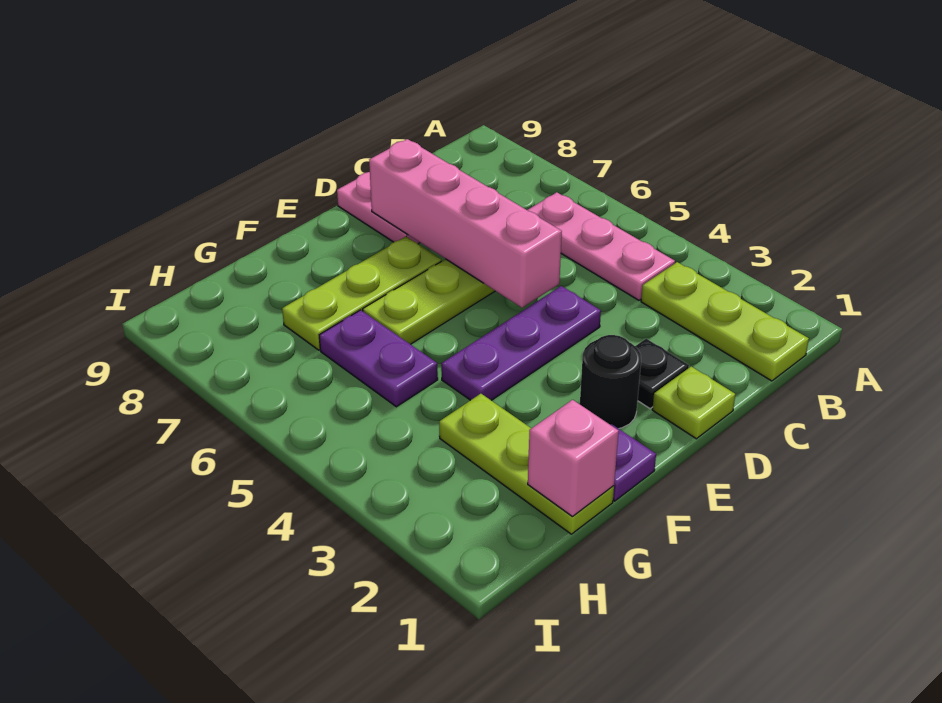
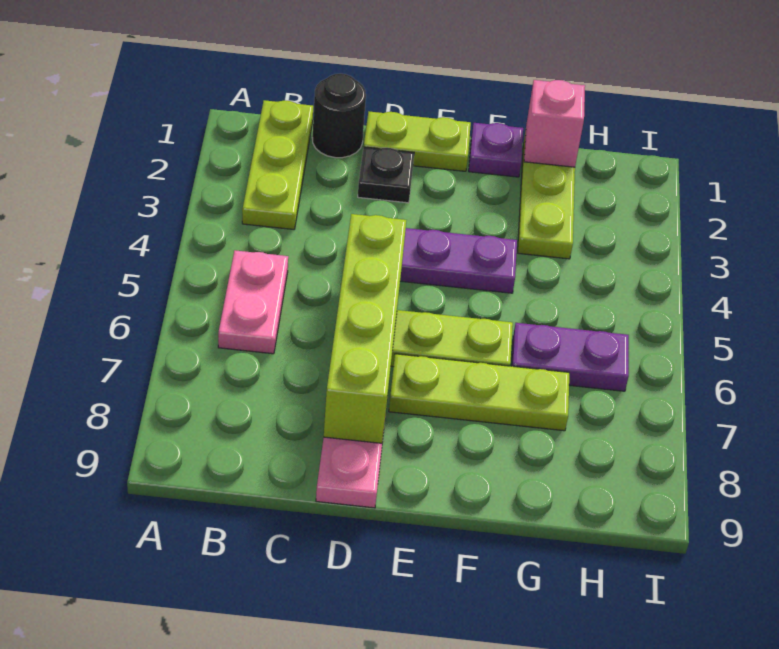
pink plate B4:B6 level 1 -> pink plate B5:B6 level 1
lime plate D1 level 1 -> lime plate D1:E1 level 1
pink brick D5:D8 level 2 -> lime brick D5:D8 level 2
black round brick E2 level 1 -> black round brick C1 level 1
purple plate G5:G6 level 1 -> purple plate G6:H6 level 1

